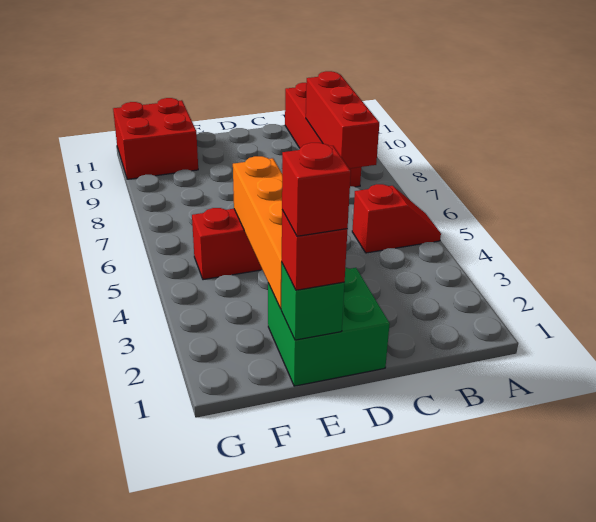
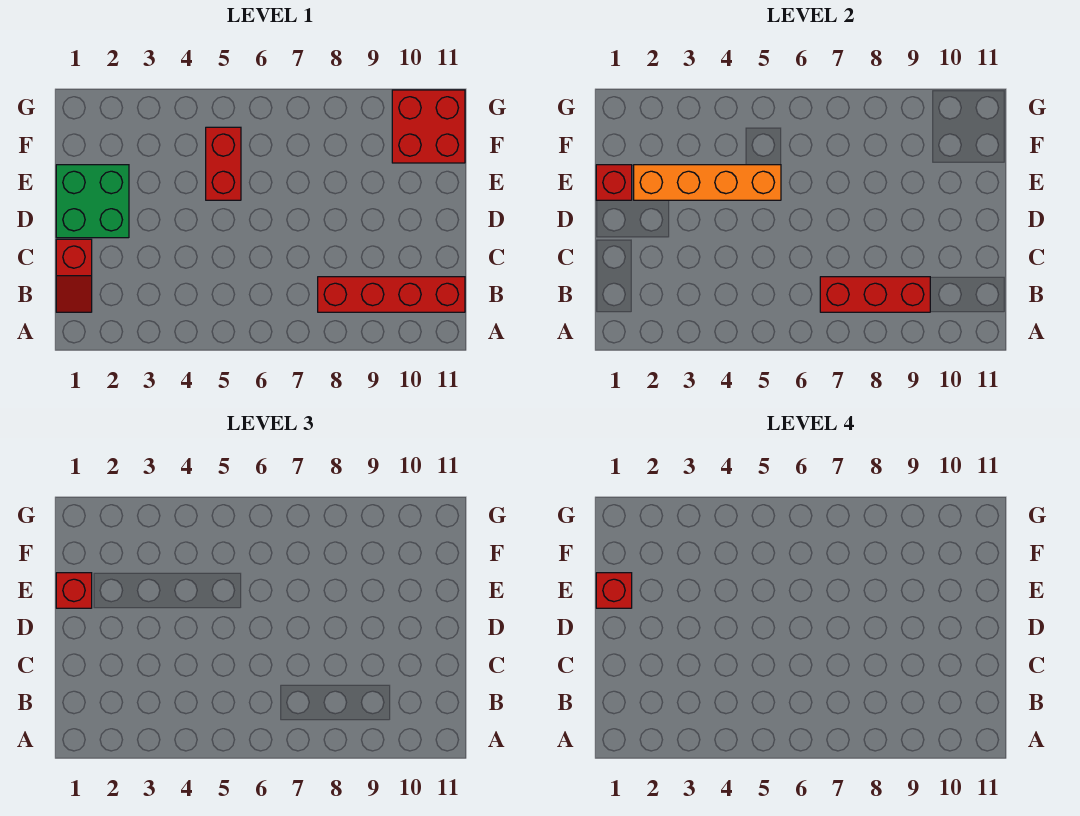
red slope A5:B5 level 1 top B -> red slope B1:C1 level 1 top C
green brick E1 level 2 -> red brick E1 level 2

